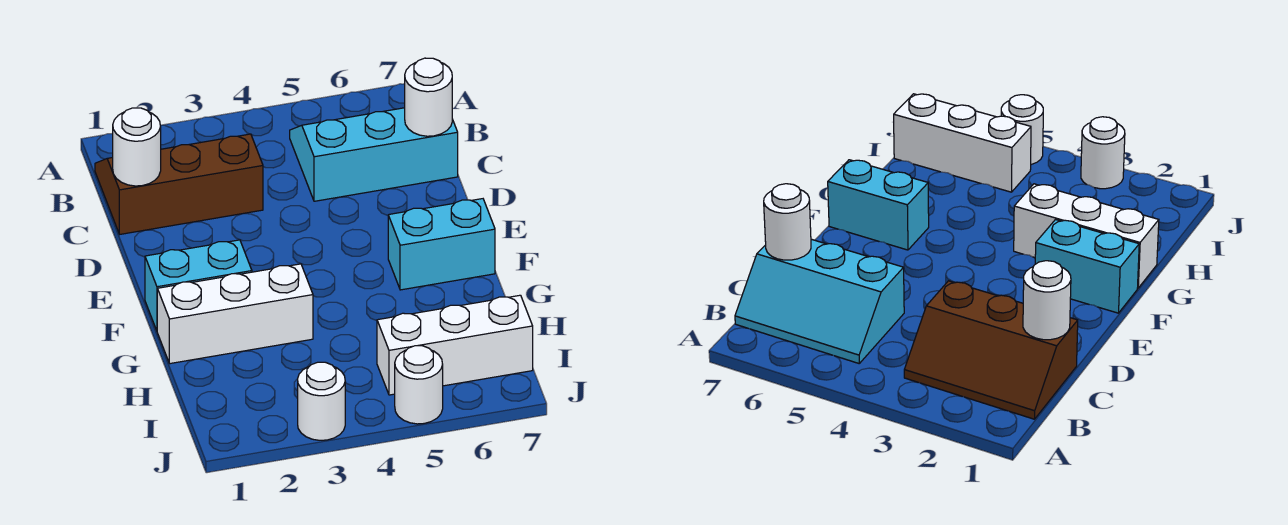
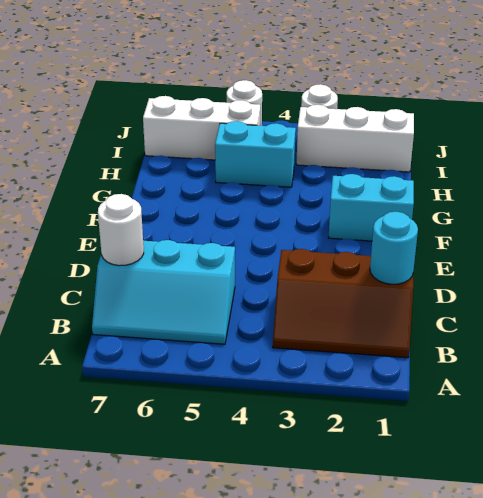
white round brick C1 level 2 -> cyan round brick C1 level 2
cyan brick F6:F7 level 1 -> cyan brick H4:H5 level 1
white brick G1:G3 level 1 -> white brick I1:I3 level 1

